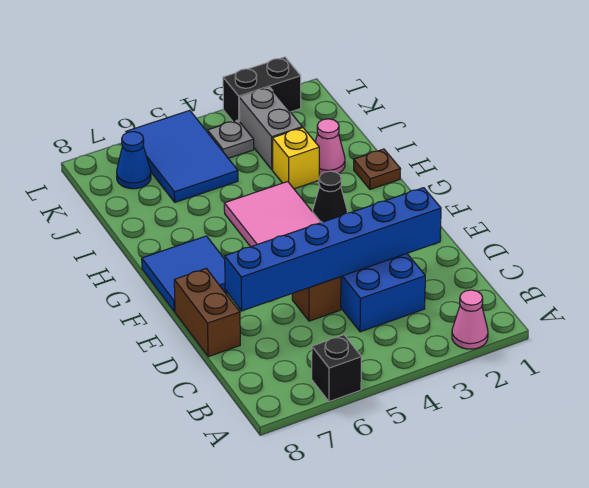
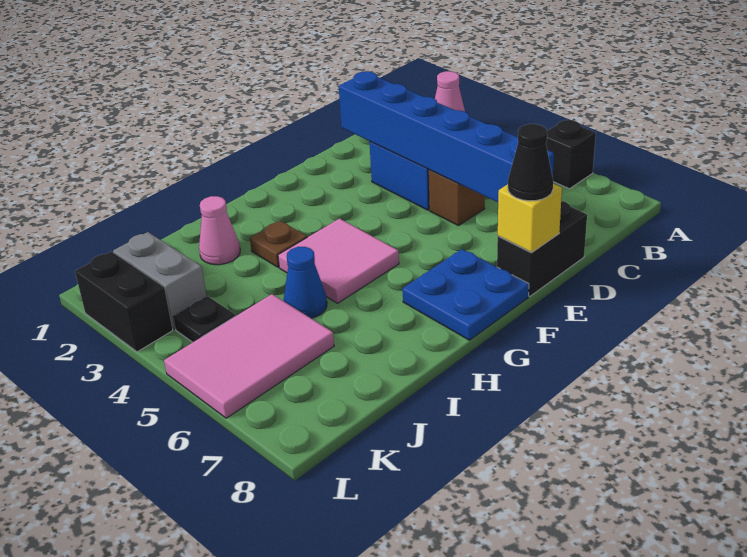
brown brick D8:E8 level 1 -> black brick D8:E8 level 1
blue tile F7:G8 level 1 -> blue plate F7:G8 level 1
black cone G3 level 1 -> black cone E8 level 3
brown plate H1 level 1 -> brown plate H3 level 1
yellow brick I3 level 1 -> yellow brick E8 level 2
grey brick J3:K3 level 1 -> grey brick K2:K3 level 1
blue tile J5:L6 level 1 -> pink tile J5:L6 level 1
grey plate K4 level 1 -> black plate K4 level 1
blue cone K7 level 1 -> blue cone I5 level 1

